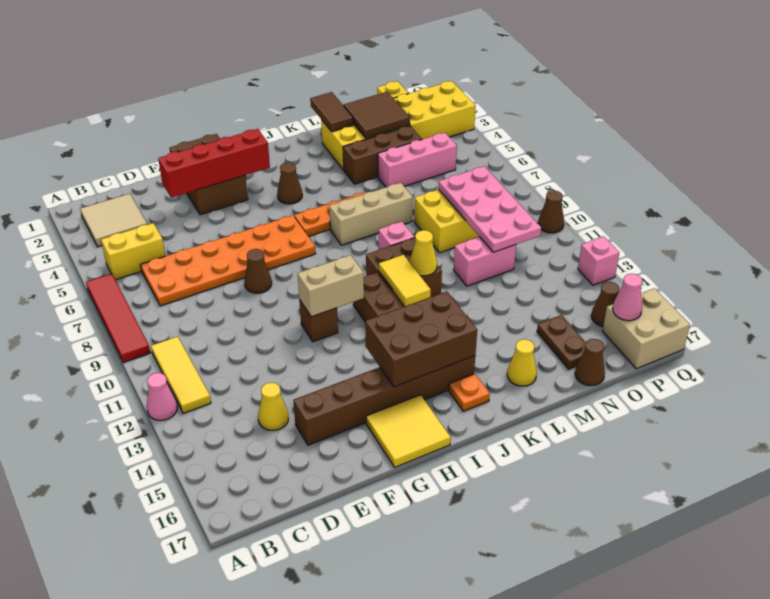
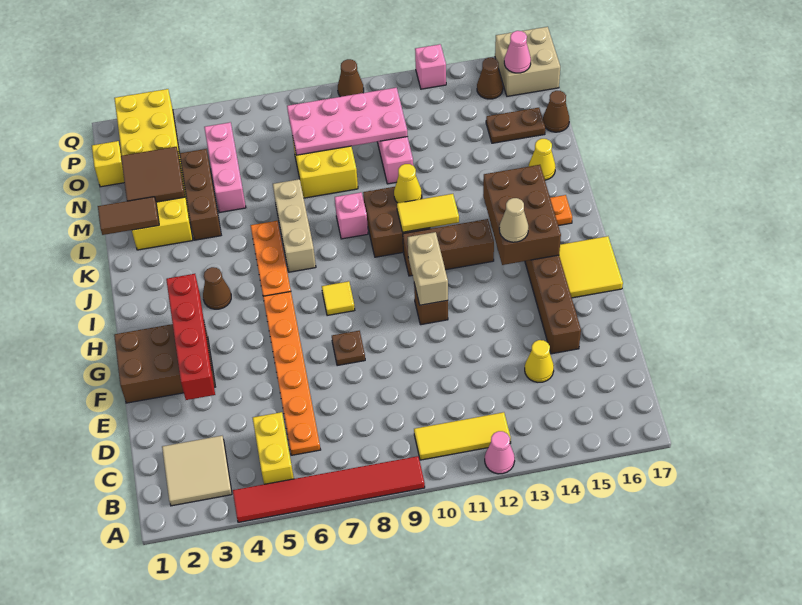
red tile A6:A9 level 1 -> red tile A4:A9 level 1
orange plate C6:H7 level 1 -> orange plate C6:H6 level 1
brown cone F8 level 1 -> brown plate F8 level 1
none -> yellow tile H8 level 1
none -> tan cone H14 level 3

